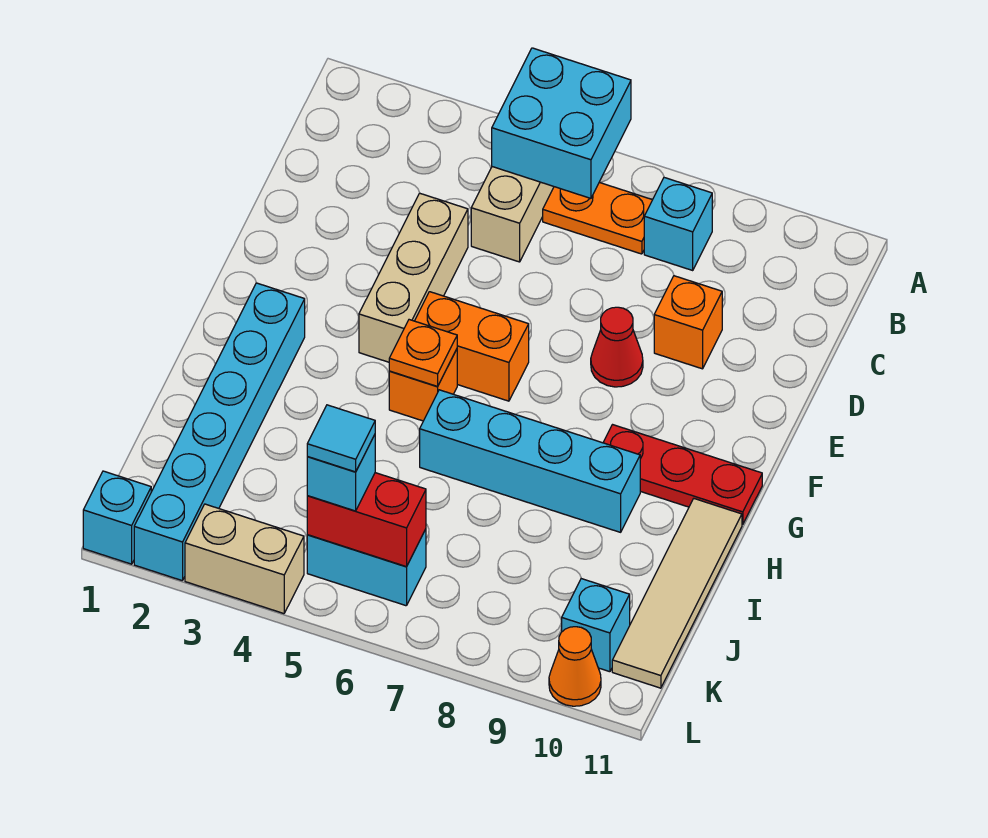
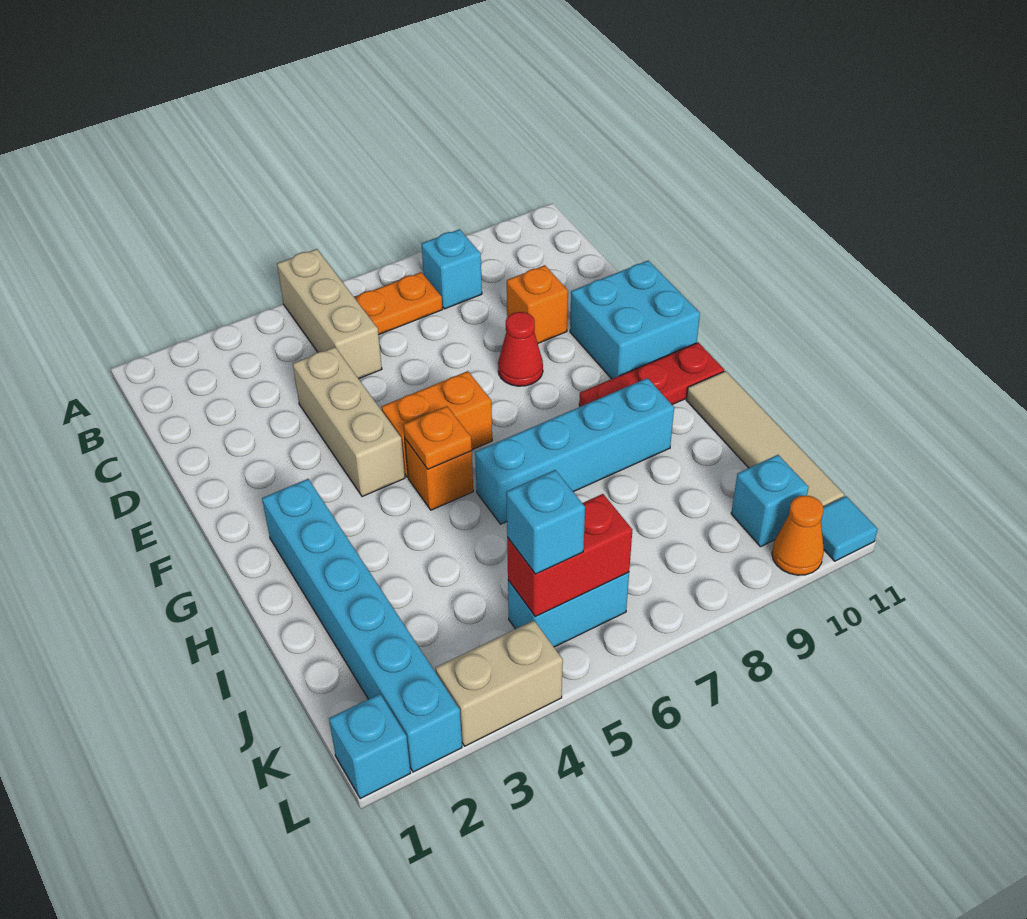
cyan brick A5:B6 level 2 -> cyan brick E10:F11 level 1
cyan tile K5 level 4 -> cyan tile L11 level 1

